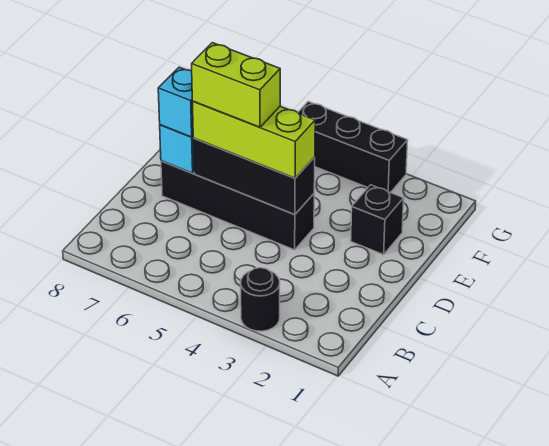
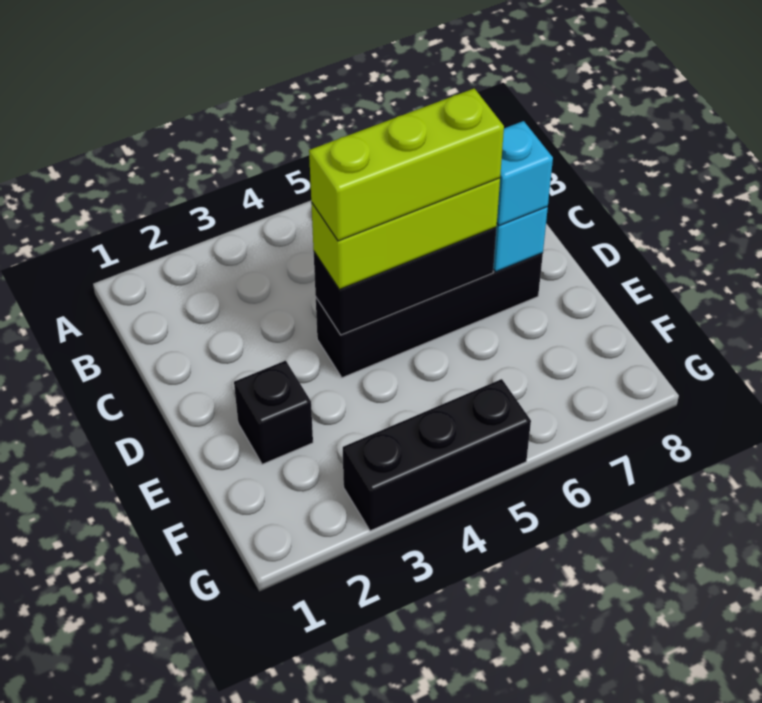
black round brick A3 level 1 -> none
lime brick D5:D6 level 4 -> lime brick D4:D6 level 4

